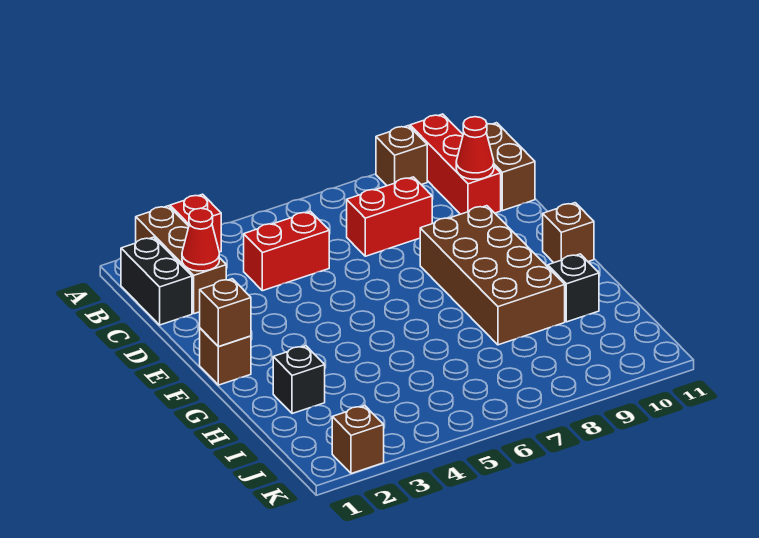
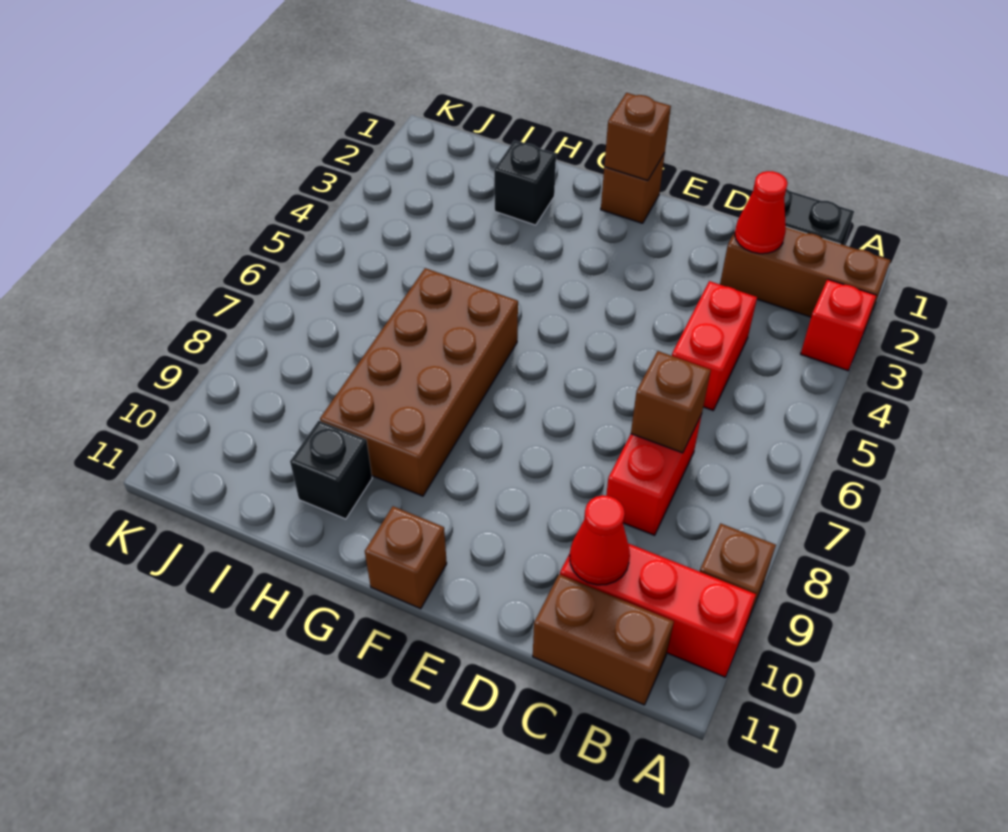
brown brick E8:H9 level 1 -> brown brick G6:H9 level 1
brown brick K2 level 1 -> brown brick C7 level 2

